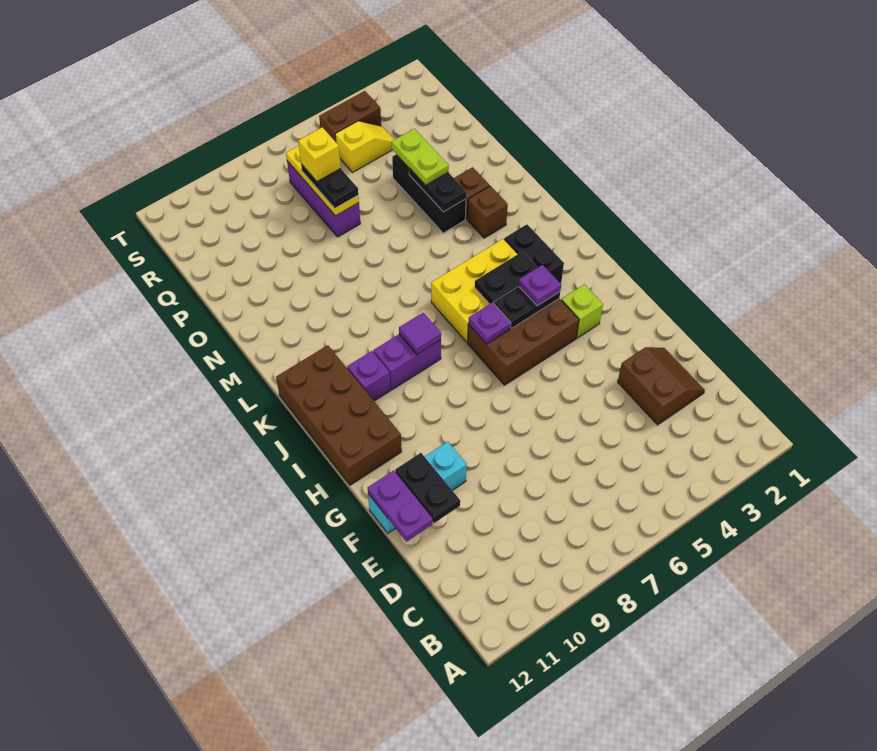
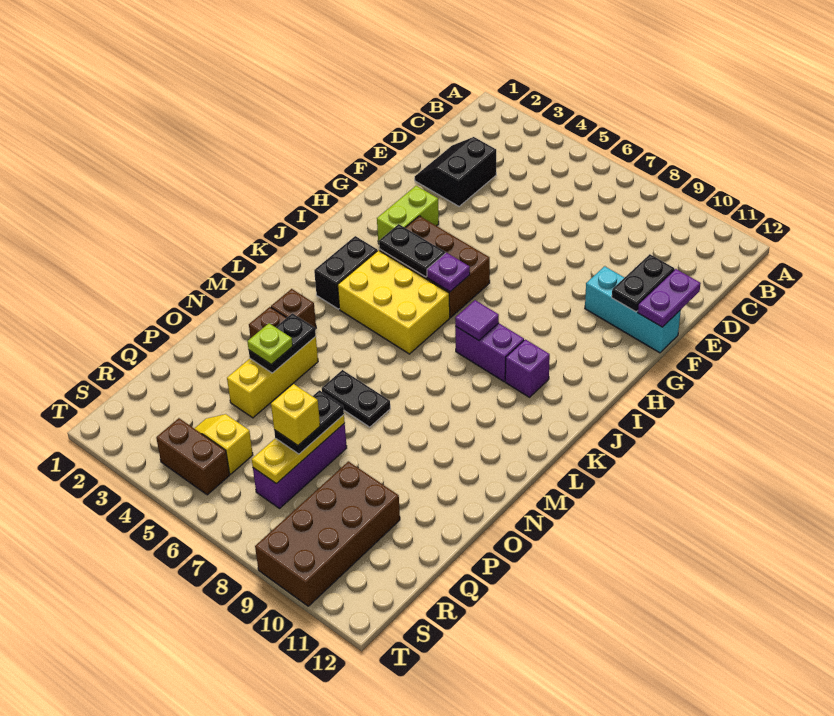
brown slope D2:E3 level 1 top 3 -> black slope D2:E3 level 1 top 3
lime brick H3 level 1 -> lime brick G3:H3 level 1
brown brick H11:K12 level 1 -> brown brick Q9:T10 level 1
purple plate I4 level 3 -> none
black plate J4:J5 level 2 -> black plate N6:N7 level 1
black brick N4:P4 level 1 -> yellow brick N4:P4 level 1
lime plate O4:P4 level 3 -> lime plate O4 level 3

